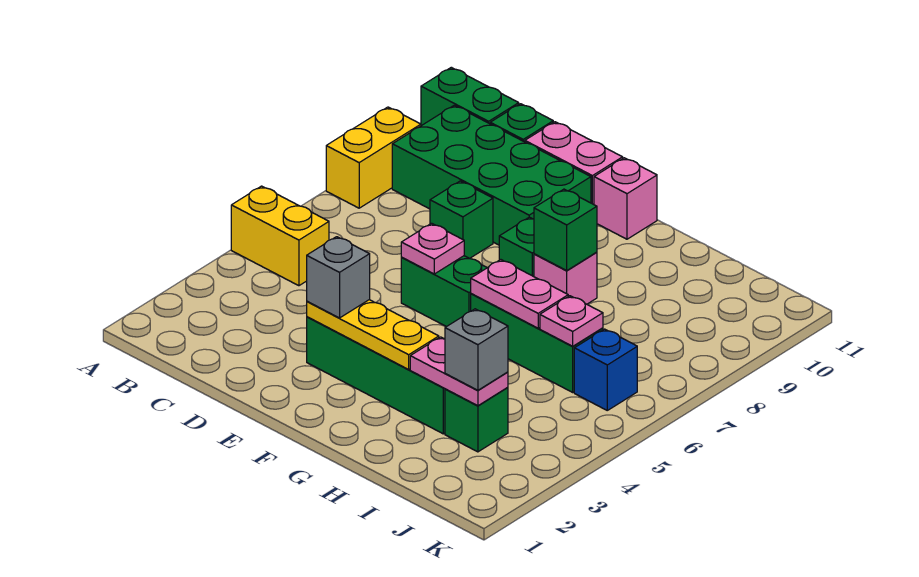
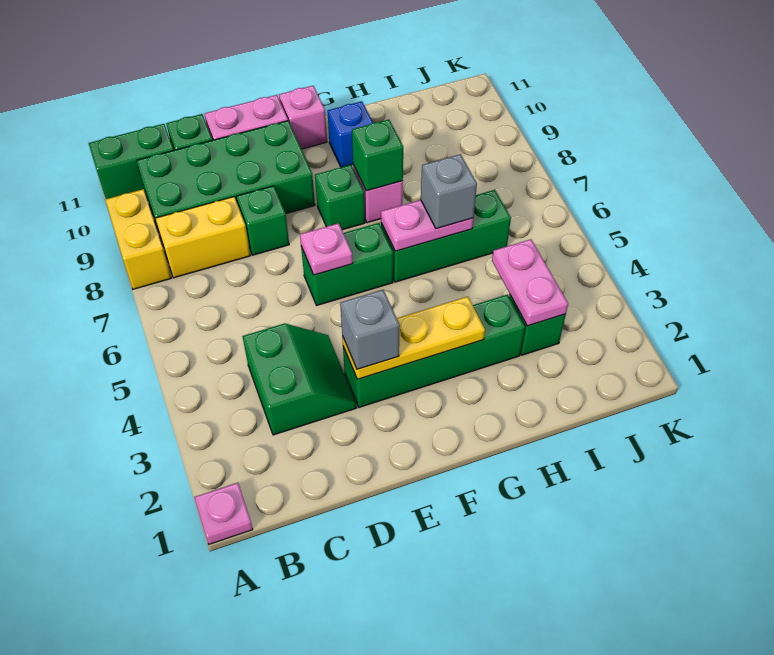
yellow brick A5:B5 level 1 -> yellow brick B8:C8 level 1
none -> green slope C3:D4 level 1 top C
pink plate H3:I3 level 2 -> pink plate I3:I4 level 2
grey brick I3 level 3 -> grey brick H6 level 3
pink plate I6 level 2 -> pink plate A1 level 1
blue brick J6 level 1 -> blue brick G10 level 1

